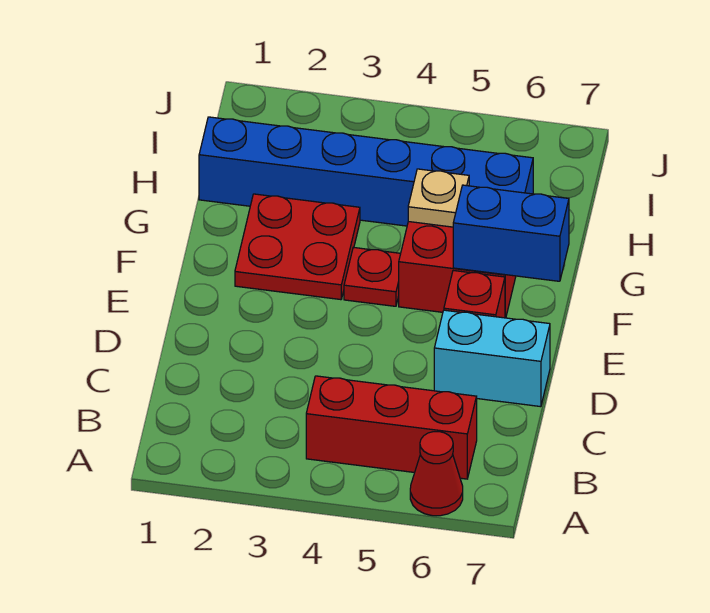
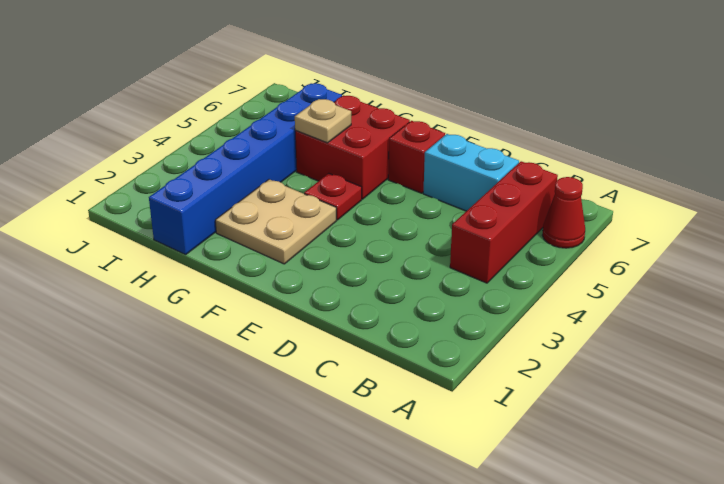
cyan brick D6:D7 level 1 -> cyan brick C6:D6 level 1
red plate F2:G3 level 1 -> tan plate F2:G3 level 1
blue brick F6:F7 level 2 -> none

